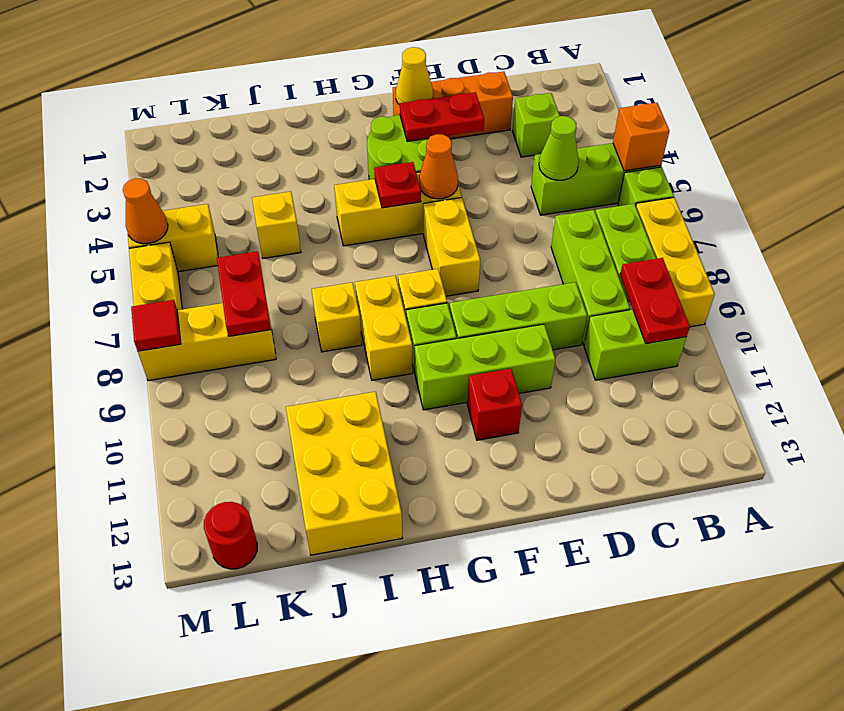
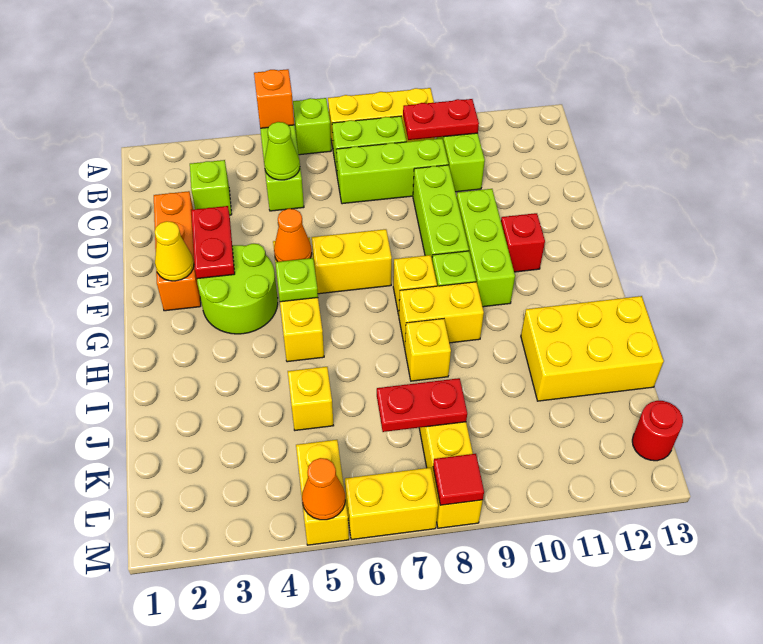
red plate G5 level 2 -> lime plate G5 level 2

